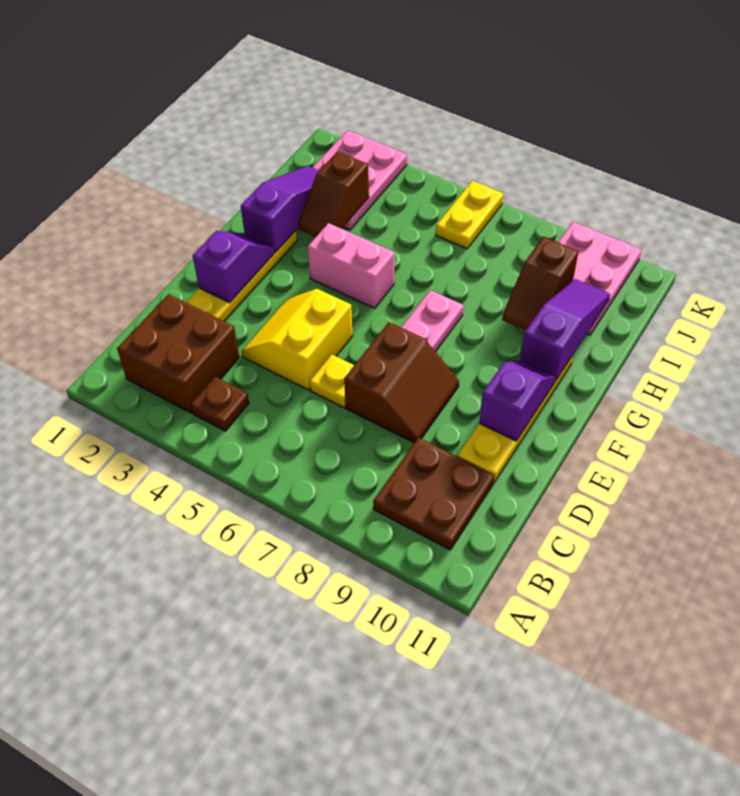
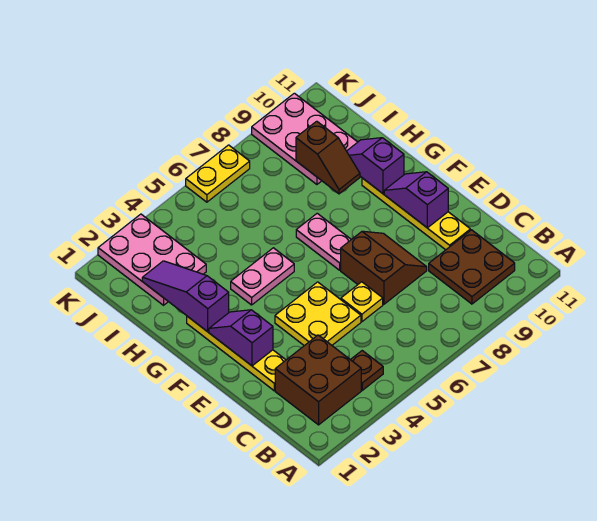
yellow slope D4:E5 level 1 top 5 -> yellow plate D4:E5 level 1
pink brick G4:G5 level 1 -> pink plate G4:G5 level 1
purple slope G10:I10 level 2 top G -> purple slope G10:H10 level 2 top G
brown slope H3:I3 level 2 top I -> none
yellow plate J6:K6 level 1 -> yellow plate K6:K7 level 1

